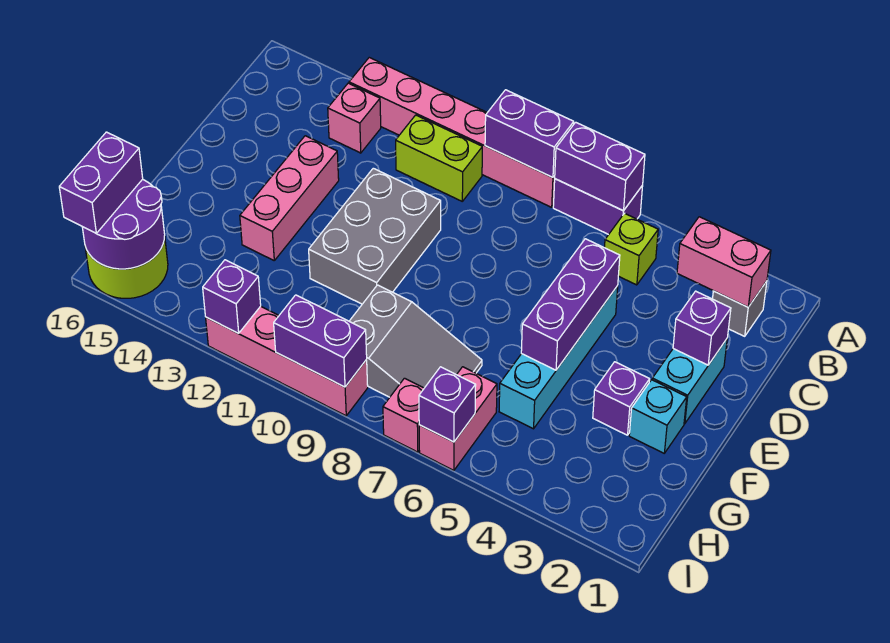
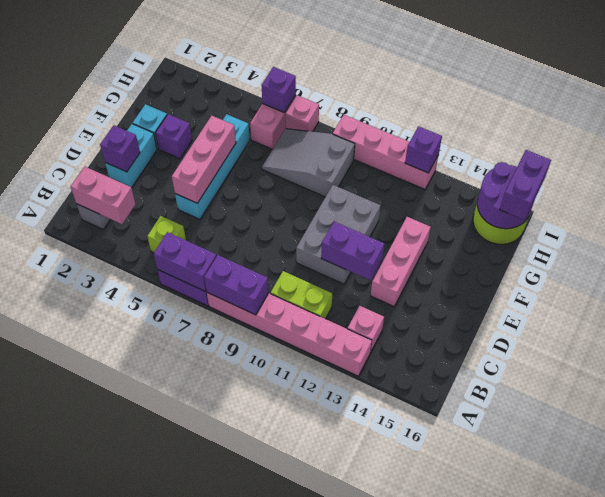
purple brick D5:F5 level 2 -> pink brick D5:F5 level 2
purple brick I9:I10 level 2 -> purple brick D11:D12 level 2

